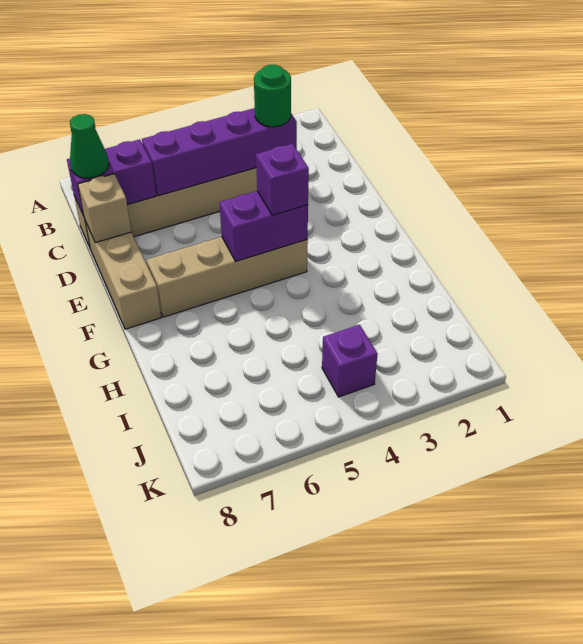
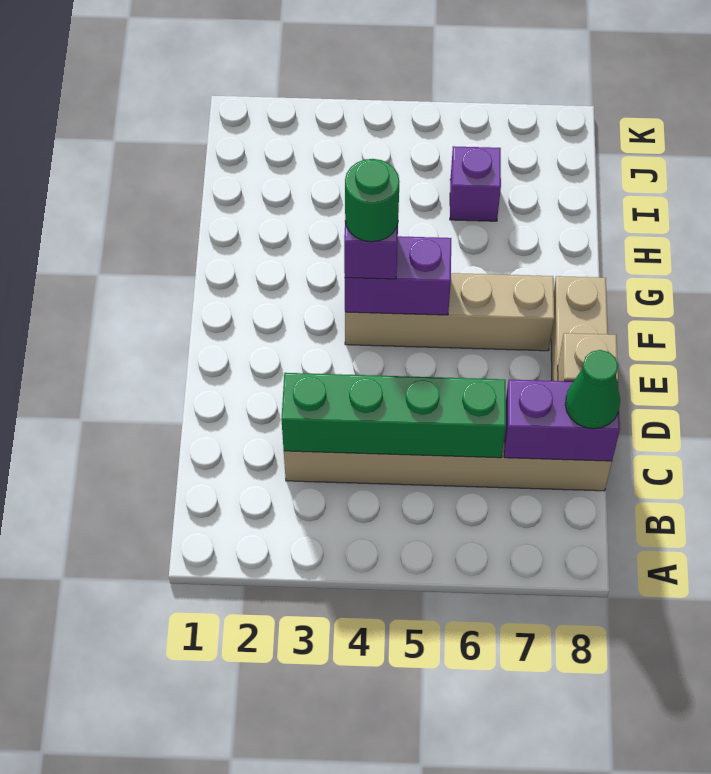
purple brick C3:C6 level 2 -> green brick C3:C6 level 2
green round brick C3 level 3 -> green round brick F4 level 4
purple brick J4 level 1 -> purple brick I6 level 1

